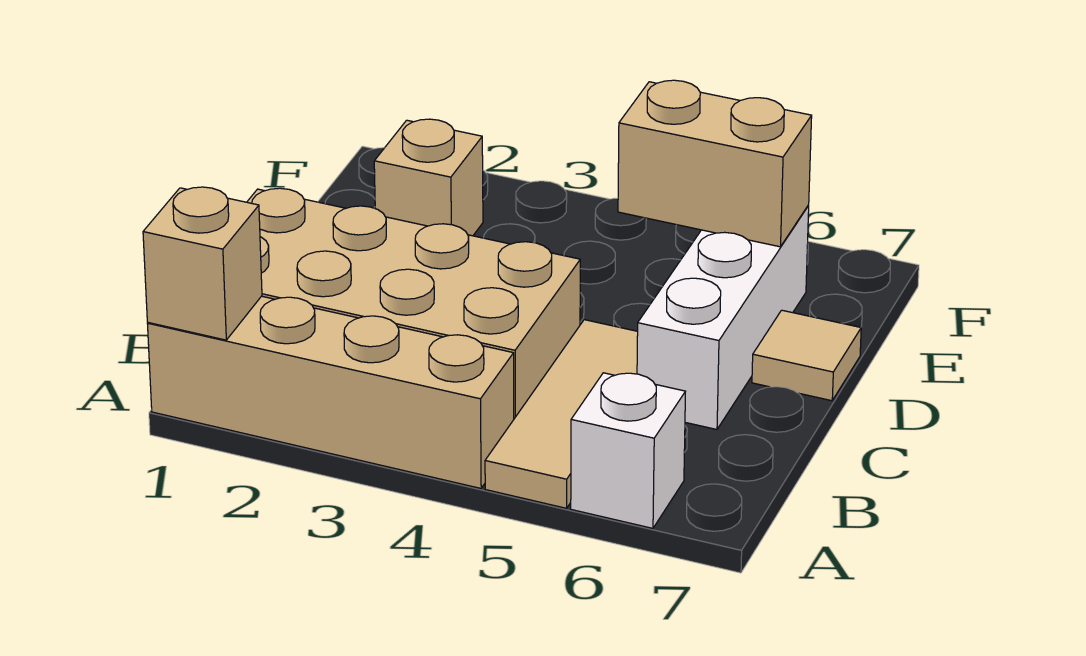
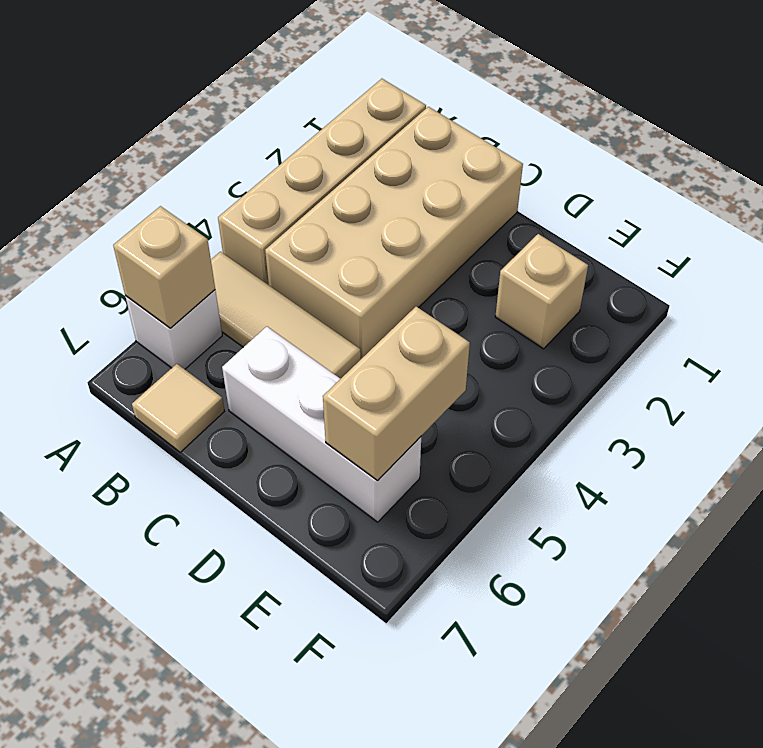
tan brick A1 level 2 -> tan brick A6 level 2
tan tile D7 level 1 -> tan tile B7 level 1

